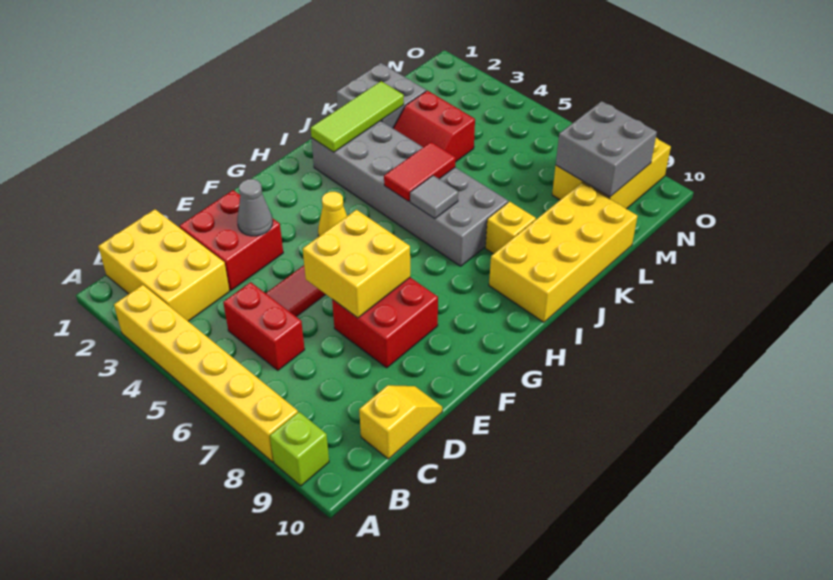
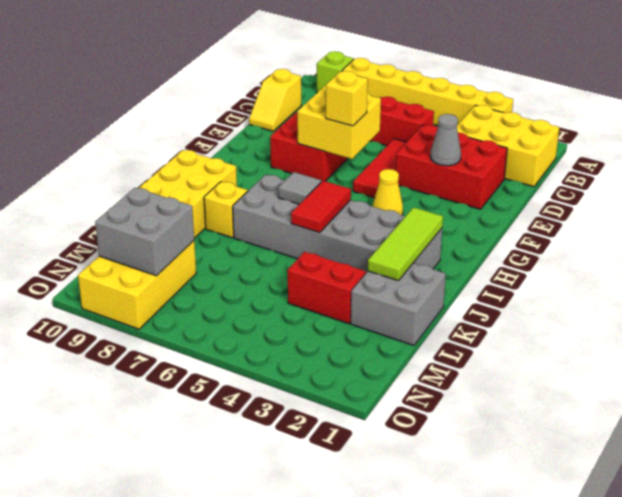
red brick D2:E3 level 1 -> red brick D2:E4 level 1
none -> yellow brick F6 level 3

